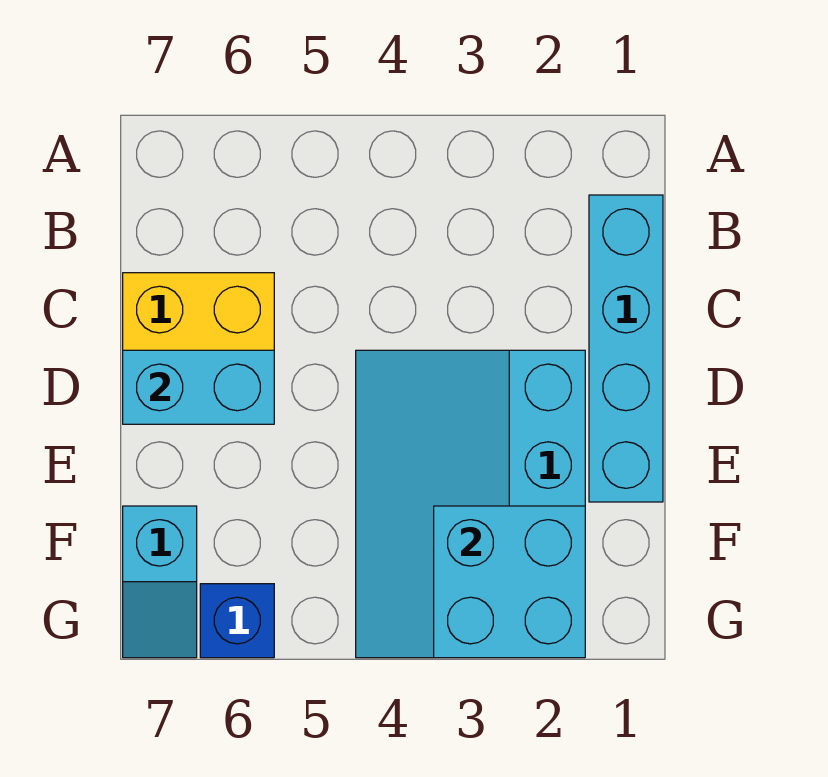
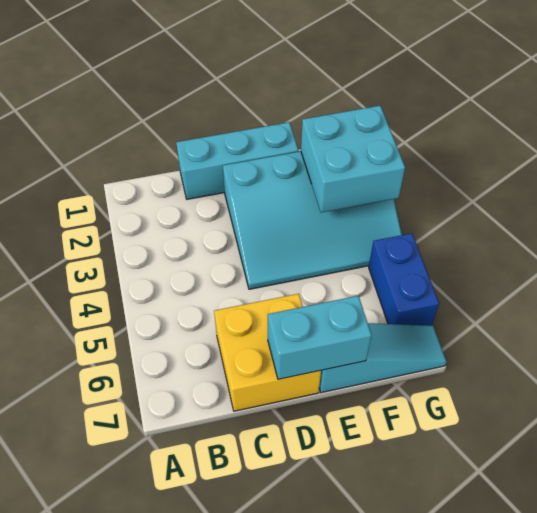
cyan brick B1:E1 level 1 -> cyan brick C1:E1 level 1
cyan brick D6:D7 level 2 -> cyan brick D7:E7 level 2
cyan slope F7:G7 level 1 top F -> cyan slope E7:G7 level 1 top E
blue brick G6 level 1 -> blue brick G5:G6 level 1

